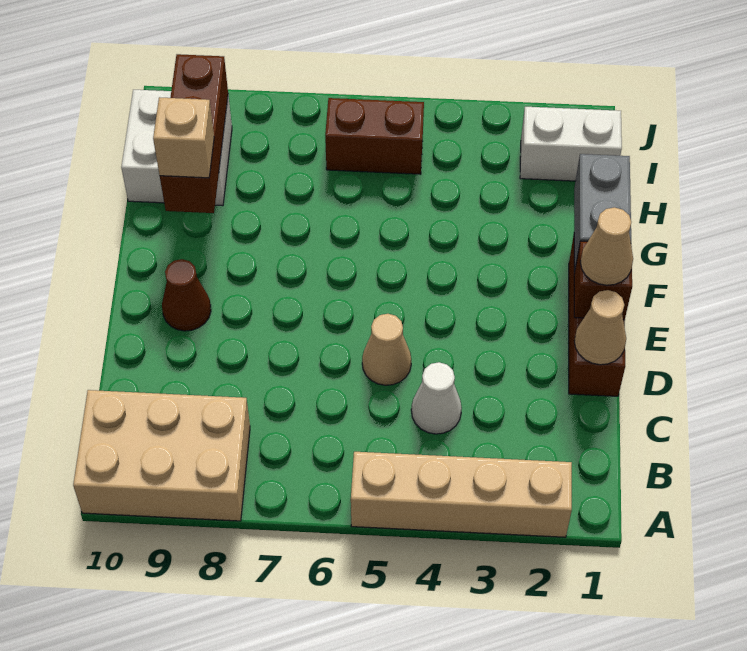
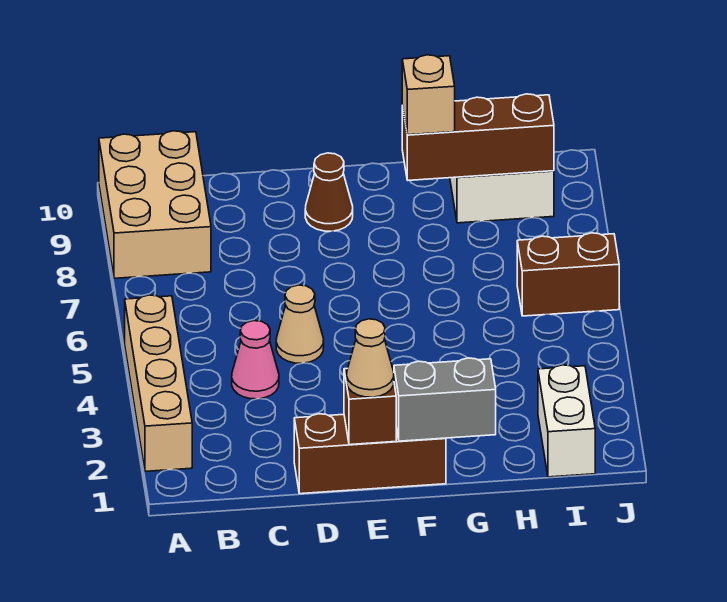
white cone C4 level 1 -> pink cone C4 level 1
tan cone D1 level 2 -> none
brown brick I5:I6 level 1 -> brown brick I6:J6 level 1

